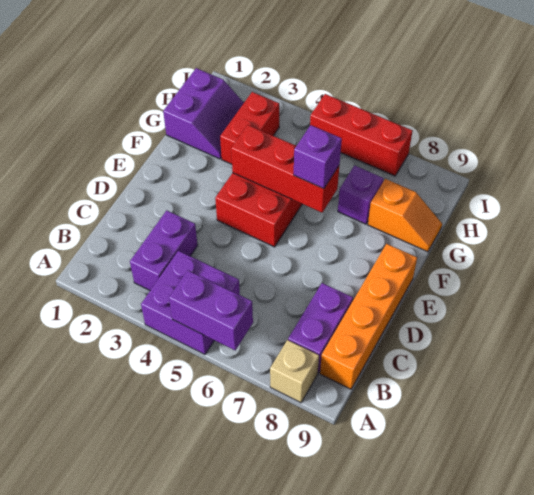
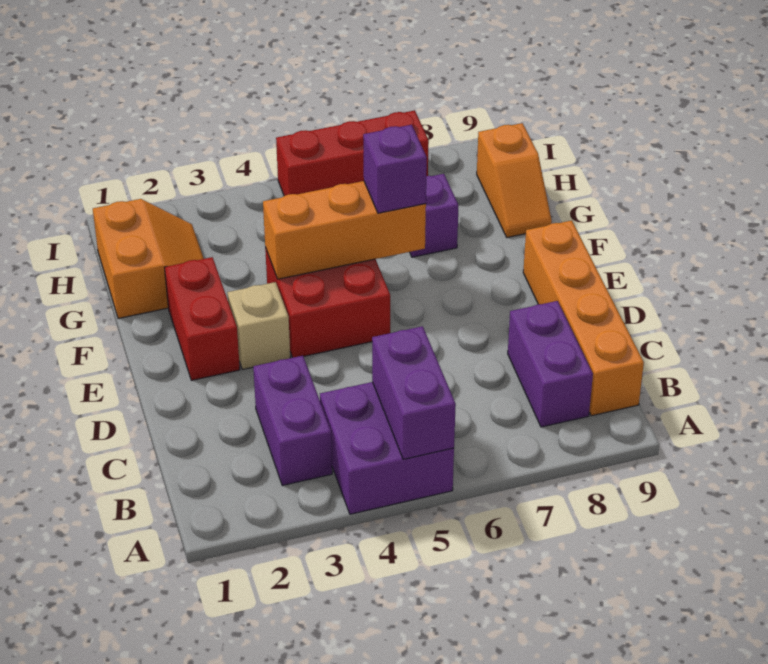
purple brick A5:A6 level 2 -> purple brick A5:B5 level 2
tan brick A8 level 1 -> tan brick E3 level 1
red brick F4:F6 level 2 -> orange brick F4:F6 level 2
purple slope G1:H2 level 1 top 1 -> orange slope G1:H2 level 1 top 1
red brick G3:H3 level 1 -> red brick E2:F2 level 1
orange slope G8:G9 level 1 top 8 -> orange slope G9:H9 level 1 top H

